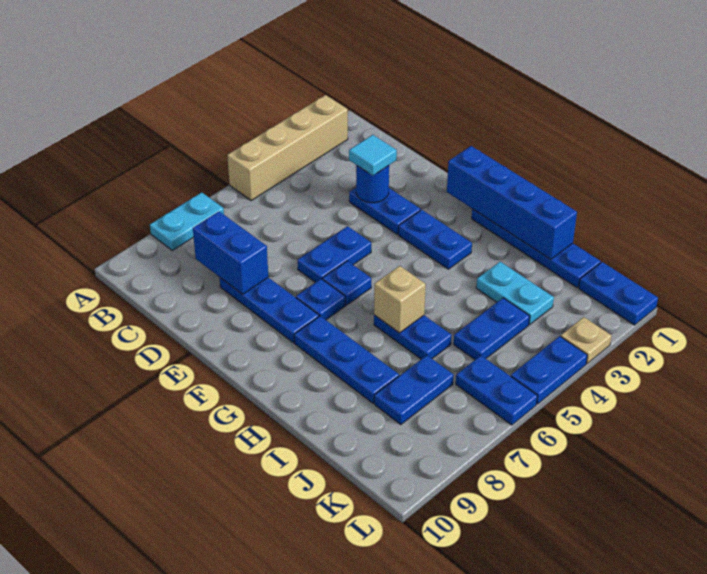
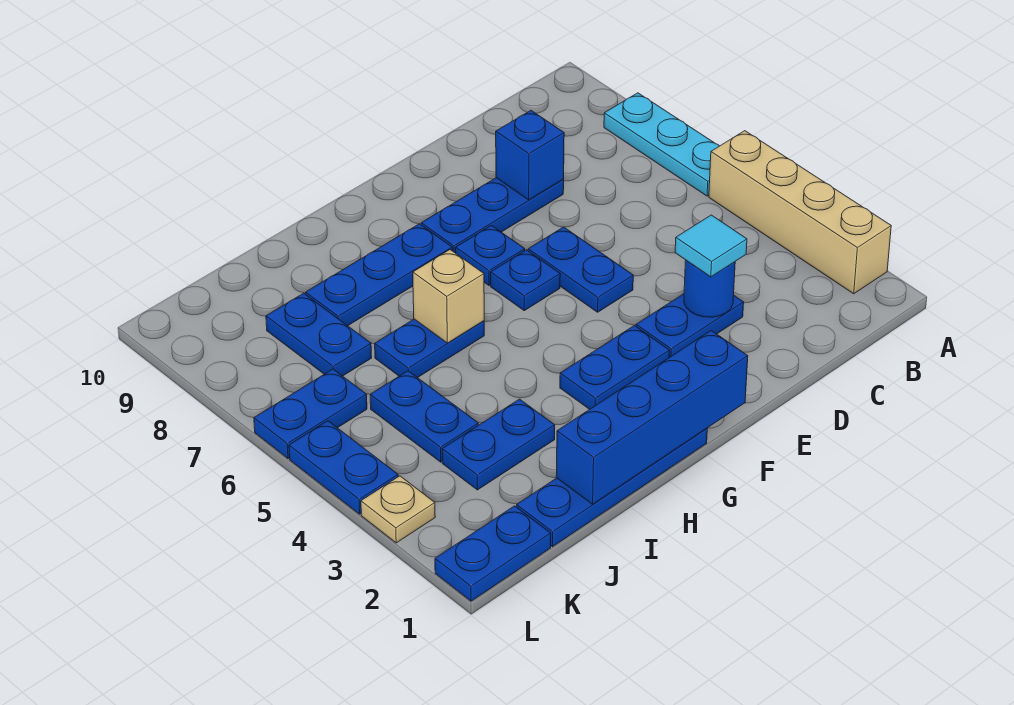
cyan plate A7:A8 level 1 -> cyan plate A6:A8 level 1
blue brick C8:D8 level 2 -> blue brick D8 level 2
cyan plate I3:J3 level 1 -> blue plate I3:J3 level 1

